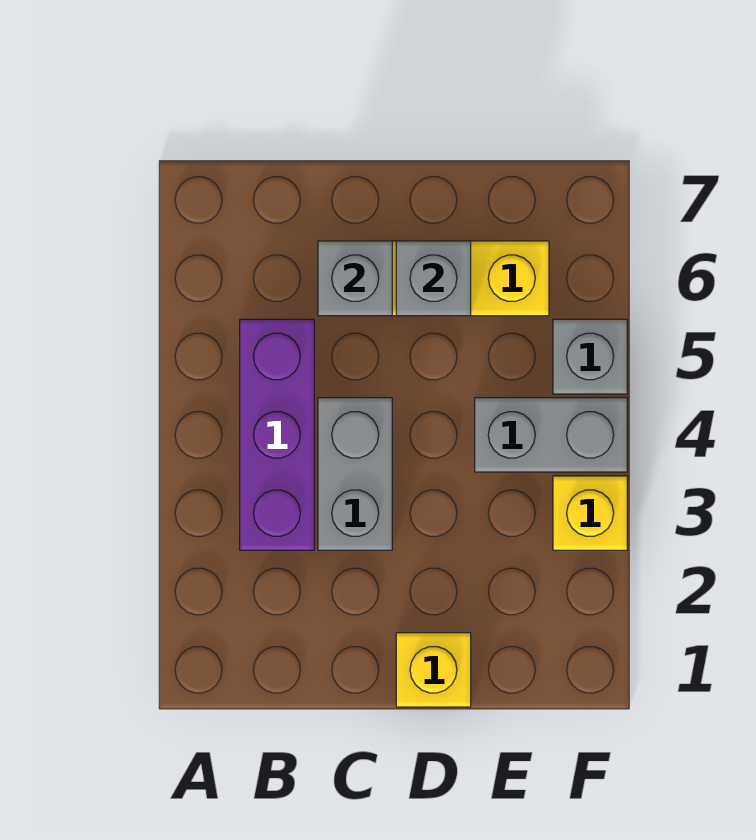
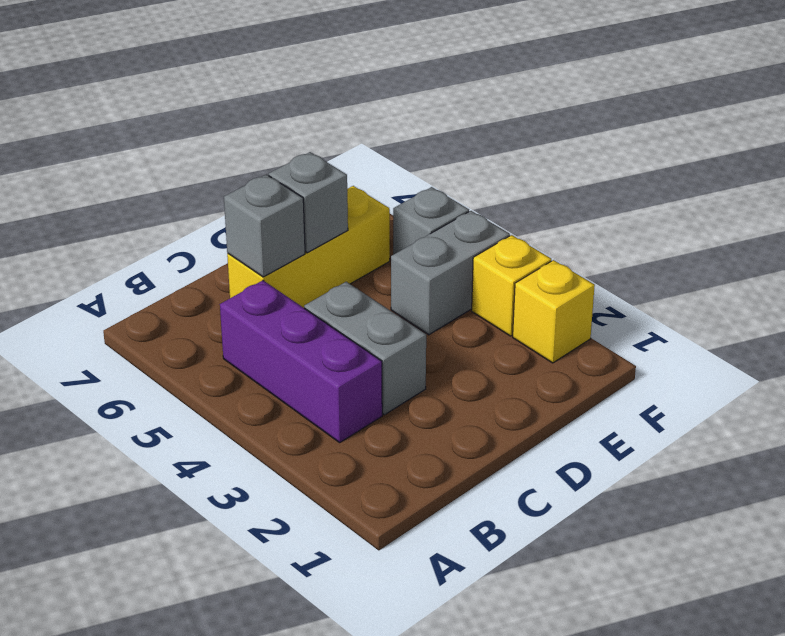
yellow brick D1 level 1 -> yellow brick F2 level 1

